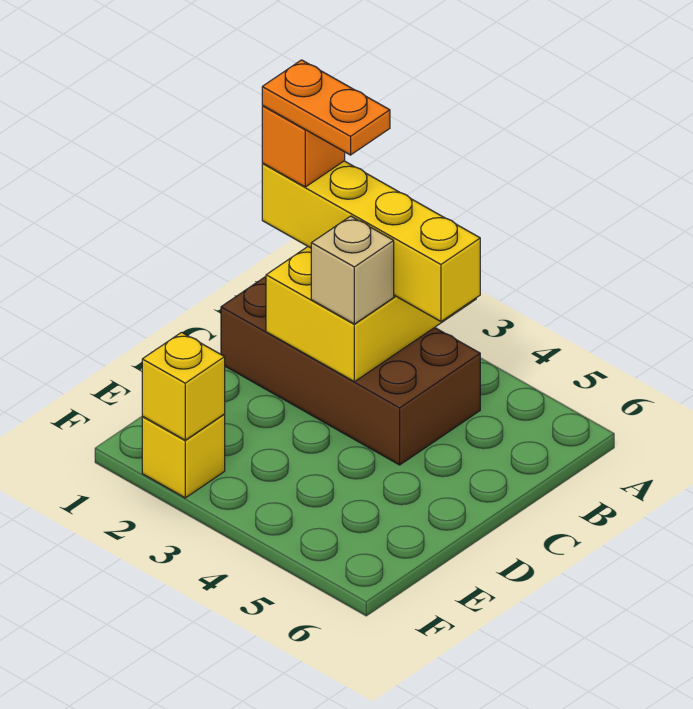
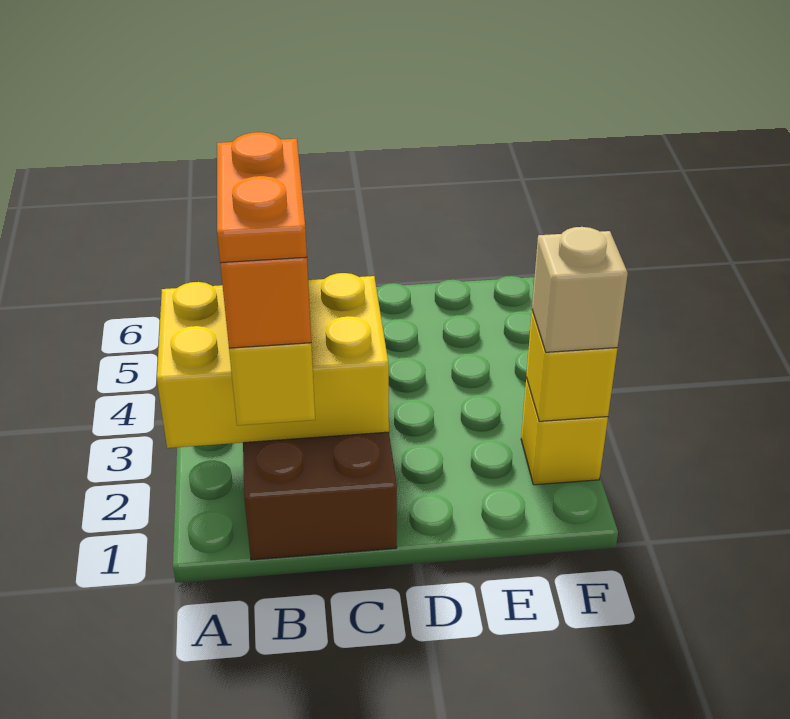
tan brick C3 level 3 -> tan brick F2 level 3

